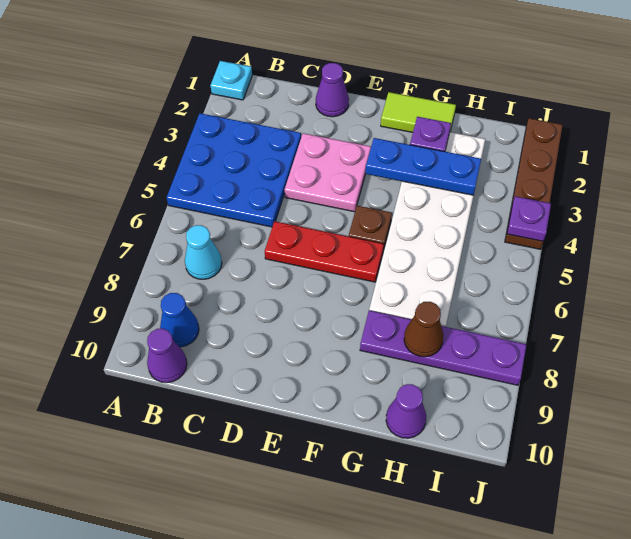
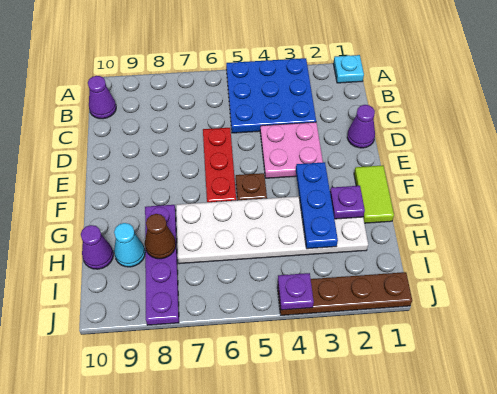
cyan cone B7 level 1 -> cyan cone H9 level 1
blue cone B9 level 1 -> none

